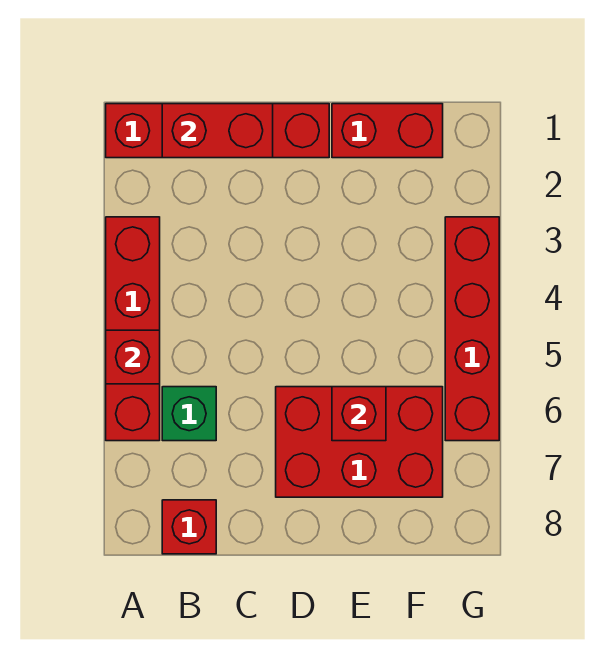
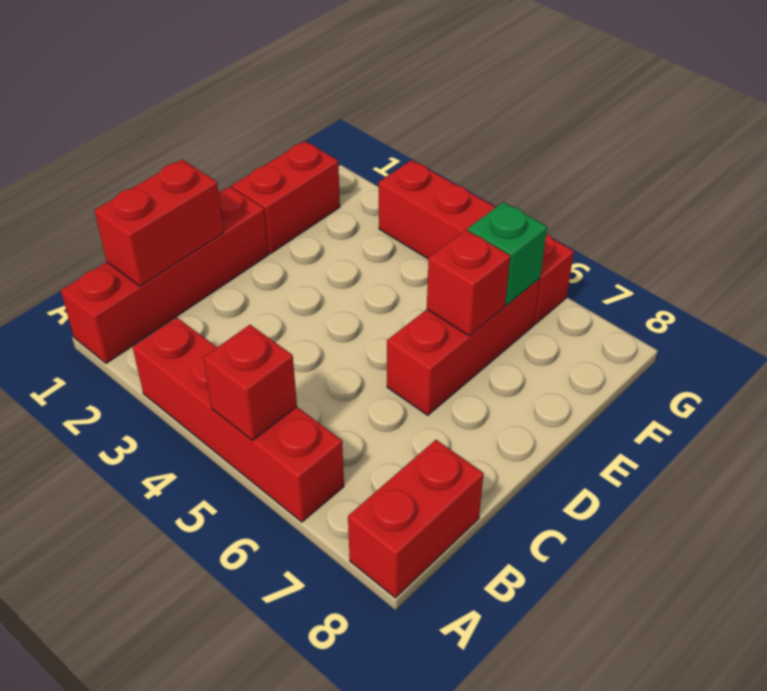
green brick B6 level 1 -> green brick F6 level 2
red brick B8 level 1 -> red brick A8:B8 level 1
red brick D6:F7 level 1 -> red brick D6:F6 level 1

